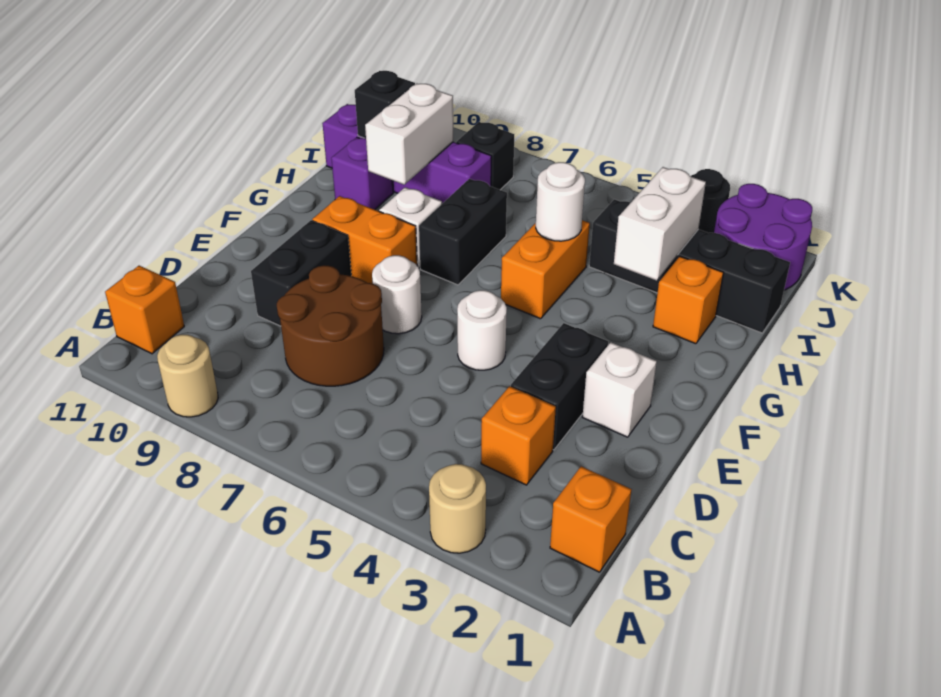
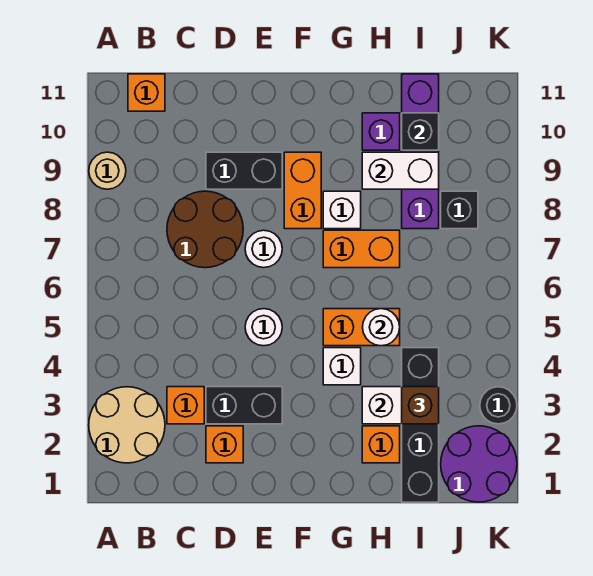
tan round brick A3 level 1 -> tan round brick A2:B3 level 1
orange brick B1 level 1 -> orange brick D2 level 1
white brick E2 level 1 -> white brick G4 level 1
black brick G7:H7 level 1 -> orange brick G7:H7 level 1
none -> brown brick I3 level 3

